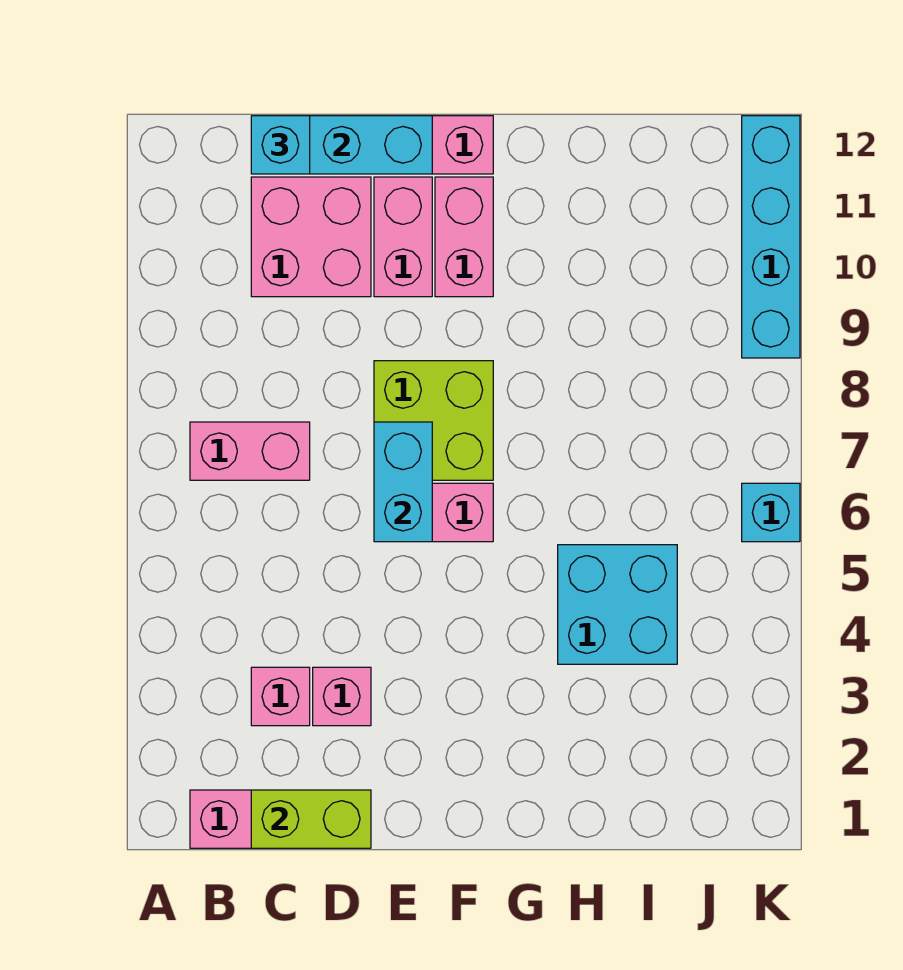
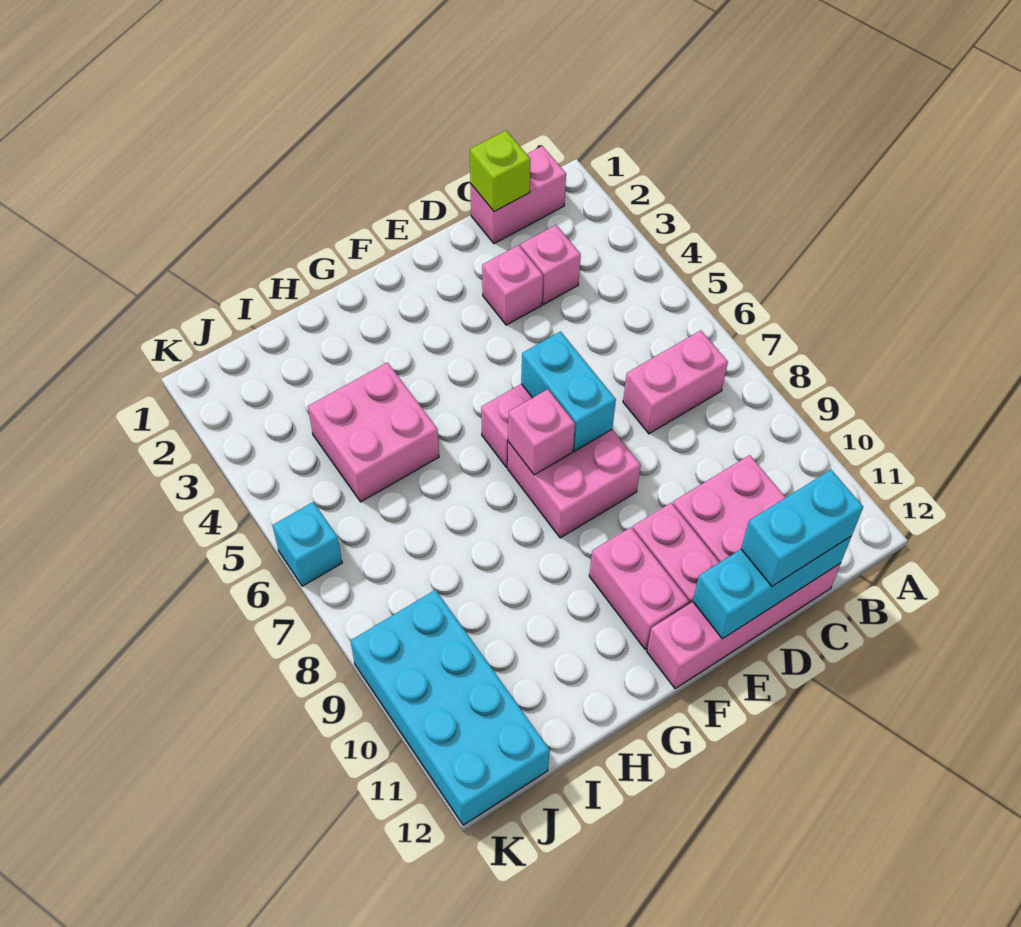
lime brick C1:D1 level 2 -> lime brick C1 level 2
cyan brick C12 level 3 -> cyan brick C12:D12 level 3
lime brick E7:F8 level 1 -> pink brick E7:F8 level 1
none -> pink brick F7 level 2
cyan brick H4:I5 level 1 -> pink brick H4:I5 level 1
cyan brick K9:K12 level 1 -> cyan brick J9:K12 level 1

